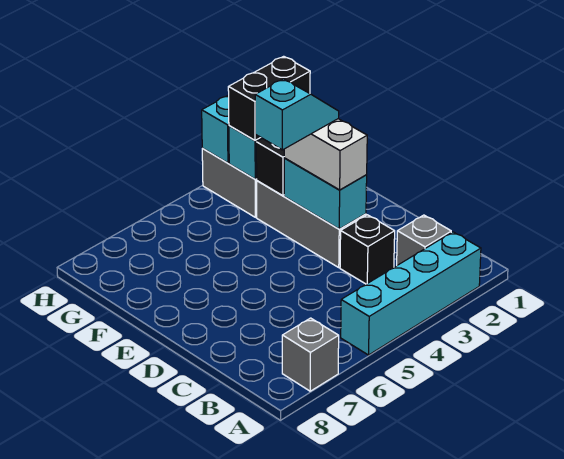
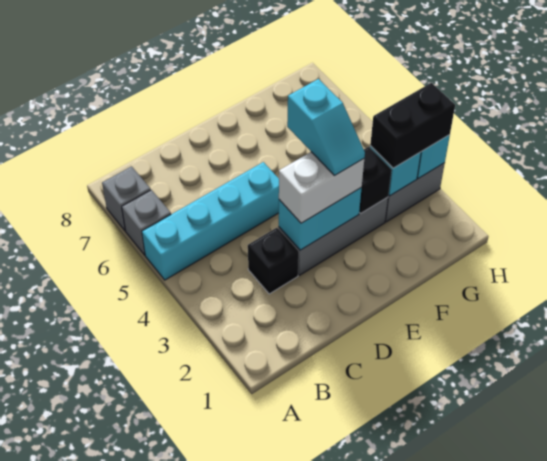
cyan brick A2:A5 level 1 -> cyan brick A5:D5 level 1
grey brick B2 level 1 -> grey brick A6 level 1
black brick G2:G3 level 3 -> black brick G3:H3 level 3

